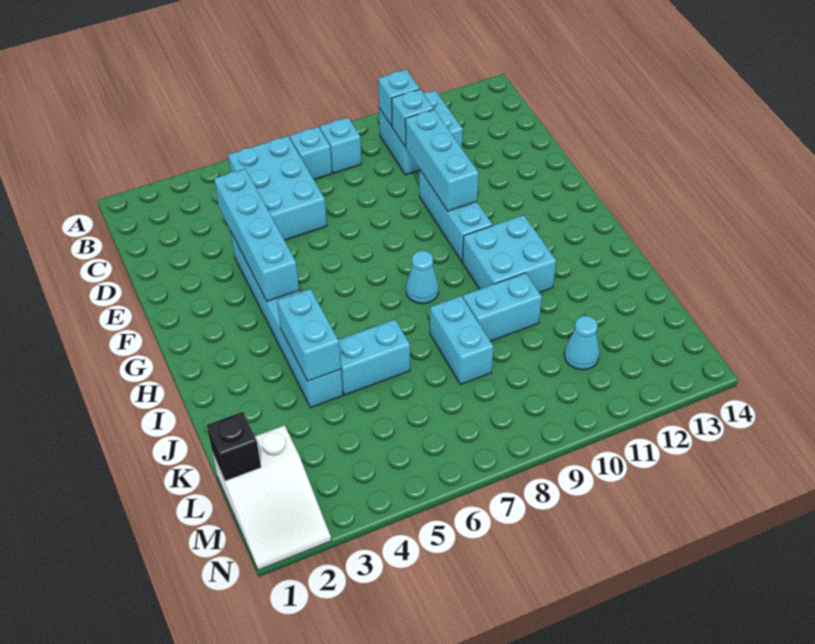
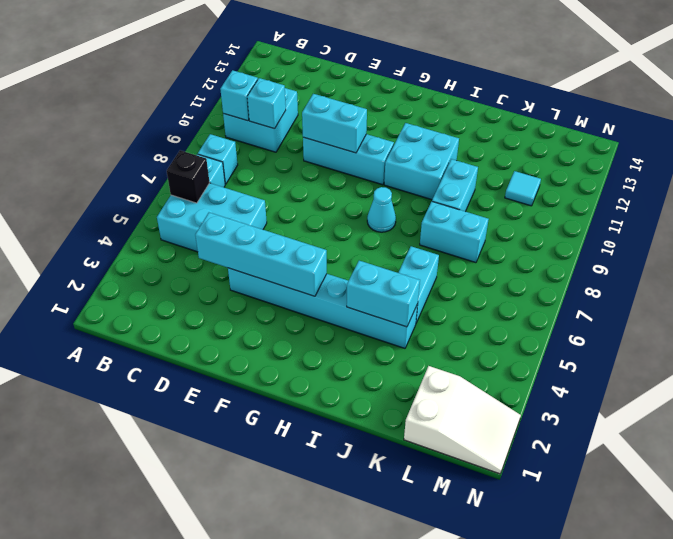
cyan brick D10:F10 level 2 -> cyan brick E10:F10 level 2
black brick L1 level 2 -> black brick B6 level 2
cyan cone L11 level 1 -> cyan tile L11 level 1

